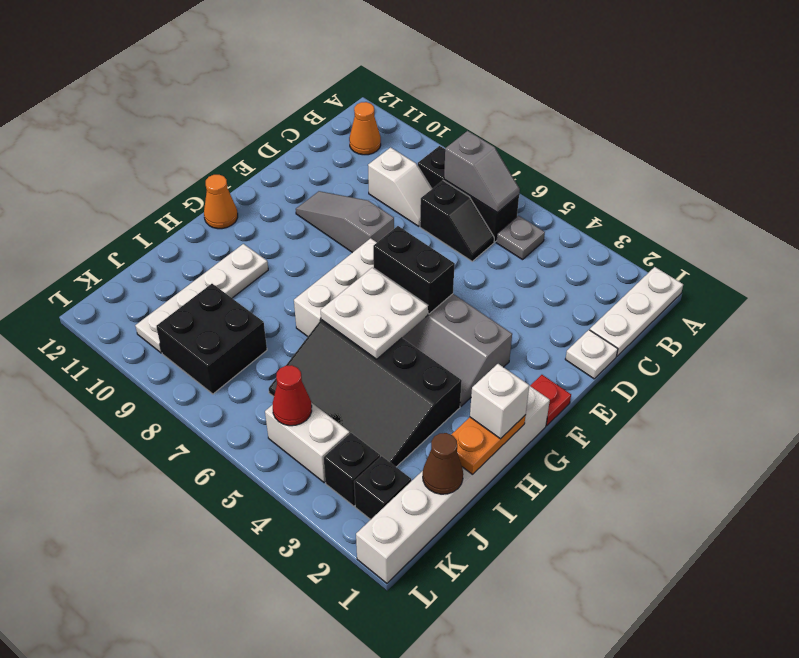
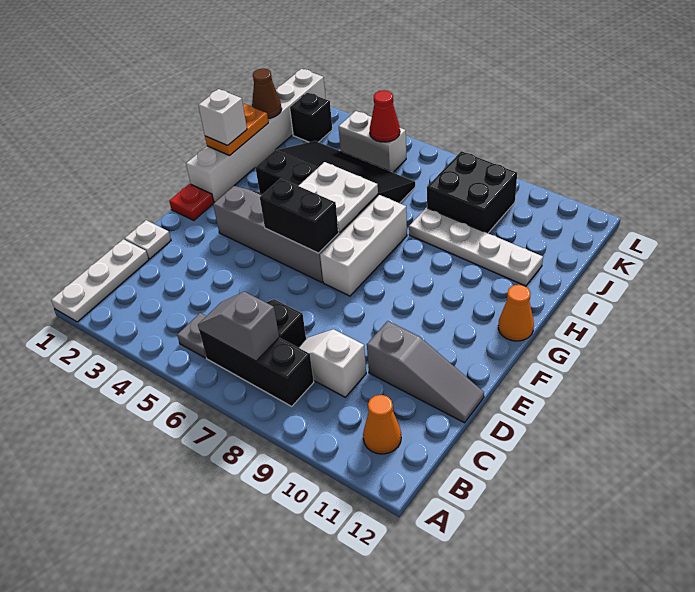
grey slope E8:E10 level 1 top 8 -> grey slope D10:D12 level 1 top 10
white plate H10:K10 level 1 -> white plate I8:I11 level 1
black brick K3 level 1 -> none

